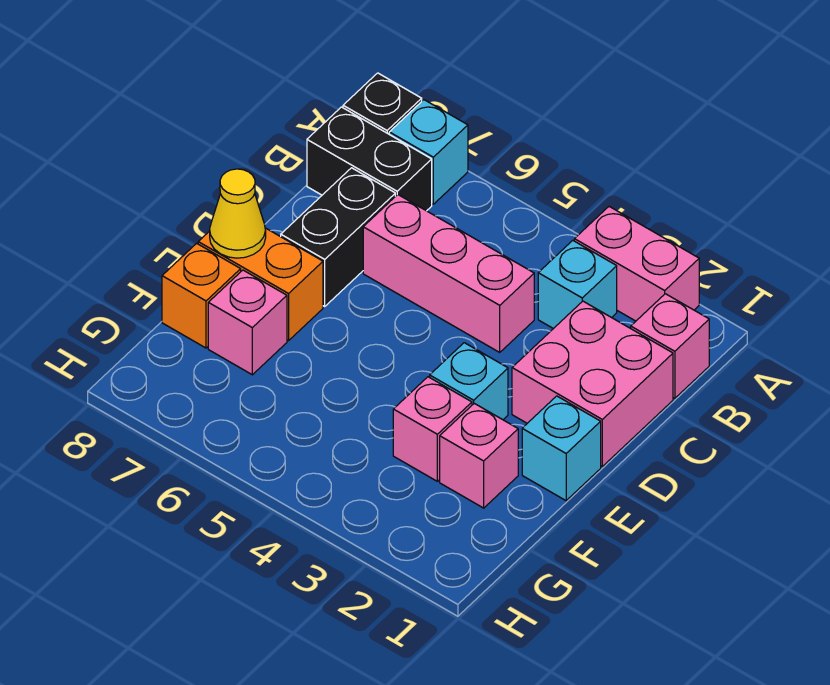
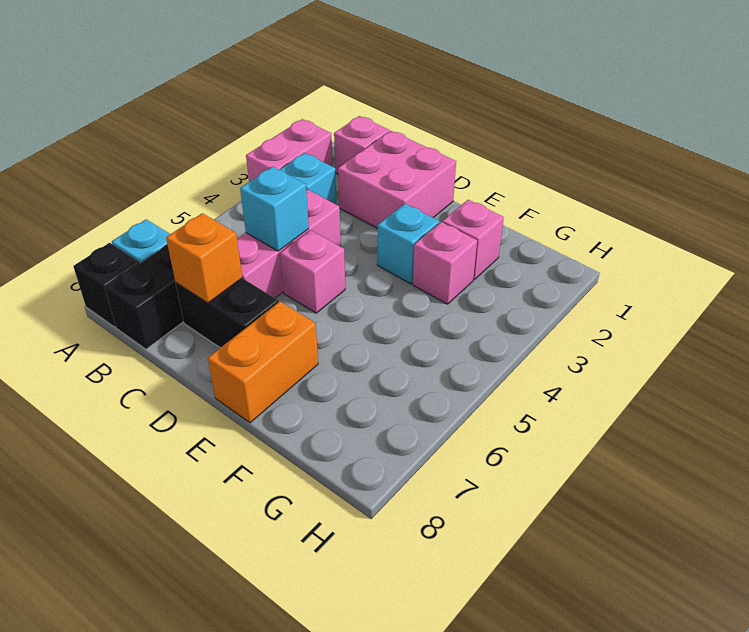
cyan brick E1 level 1 -> cyan brick C5 level 2
yellow cone E8 level 2 -> none
pink brick F7 level 1 -> pink brick D5 level 1
orange brick F8 level 1 -> orange brick C7 level 2

